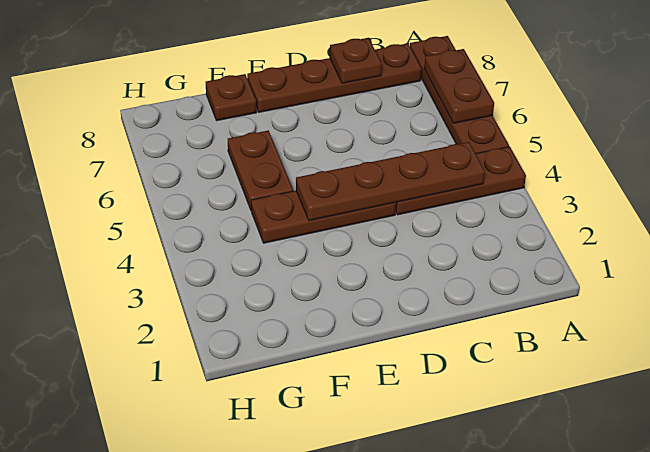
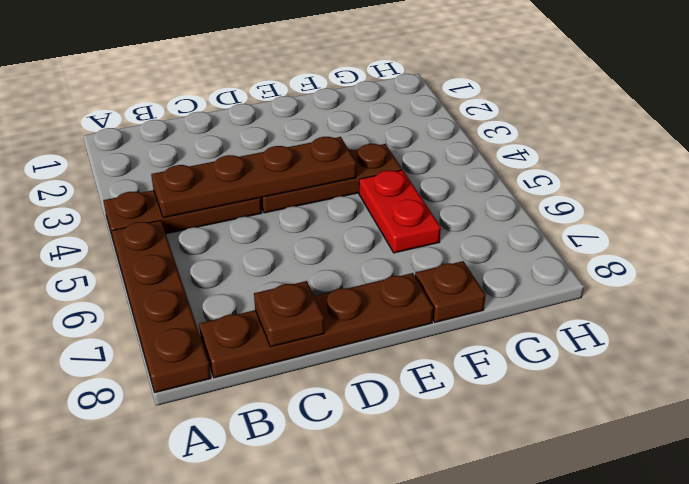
brown plate A6:A7 level 2 -> none
brown plate F5:F6 level 1 -> red plate F5:F6 level 1

